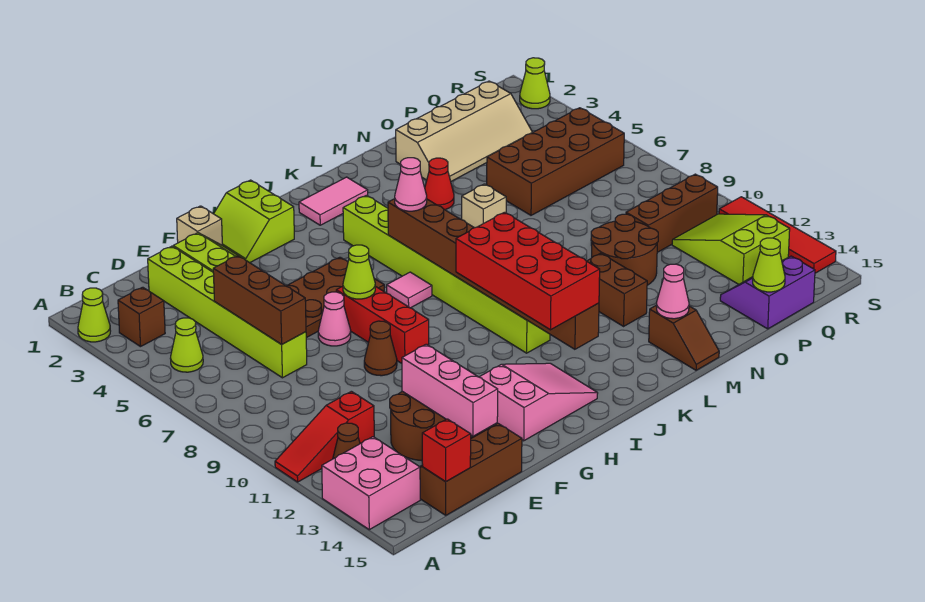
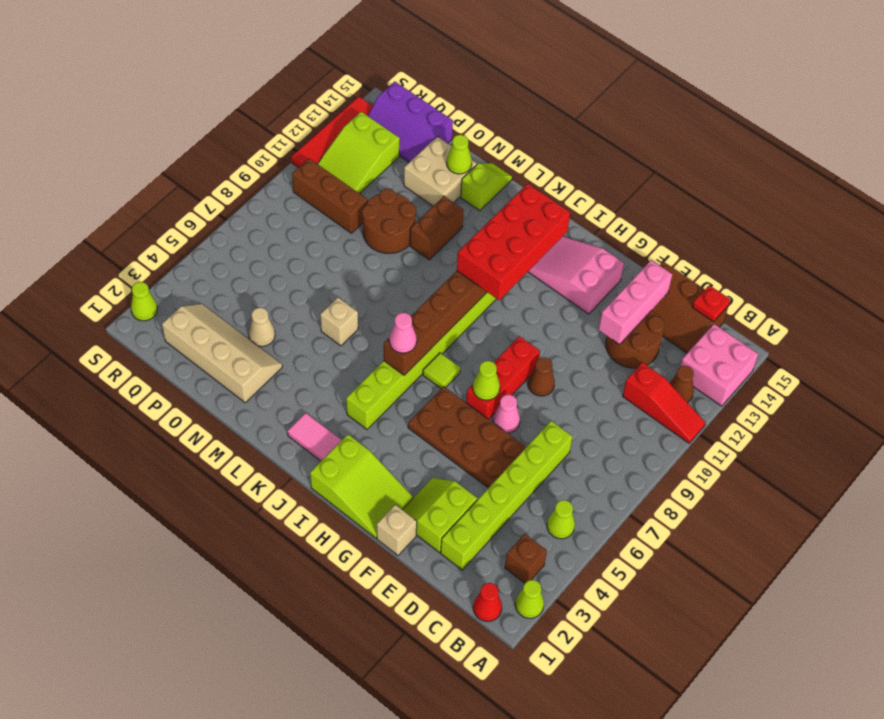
red brick C15 level 2 -> red plate C15 level 2
brown brick D5:D7 level 2 -> none
lime slope G1:H2 level 1 top H -> lime slope G1:I2 level 1 top I
pink tile I7 level 1 -> lime tile I7 level 1
red cone M4 level 1 -> red cone B1 level 1
brown slope M14:M15 level 1 top 14 -> lime slope M14:M15 level 1 top 14
pink cone M14 level 2 -> none
none -> tan brick N13:O14 level 1
none -> tan cone O4 level 1
brown brick O5:R6 level 1 -> none
purple slope P14:Q15 level 1 top 15 -> purple slope P14:R15 level 1 top 15
lime cone P15 level 2 -> lime cone N14 level 2

